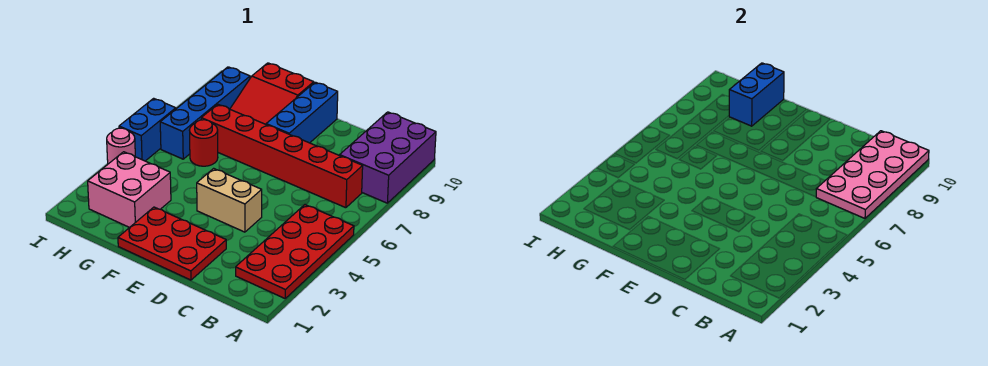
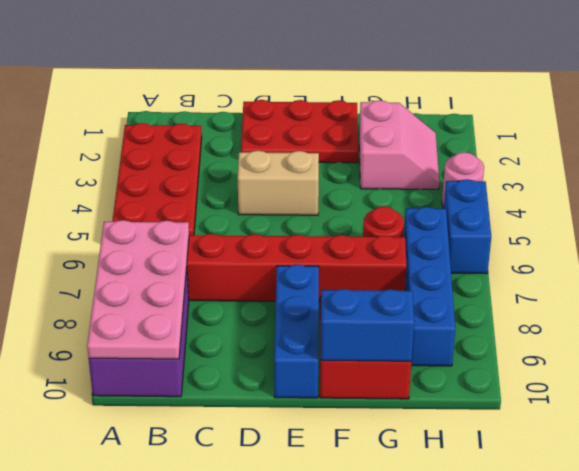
pink brick G2:H3 level 1 -> pink slope G2:H3 level 1 top G
blue brick G9:G10 level 2 -> blue brick F10:G10 level 2

